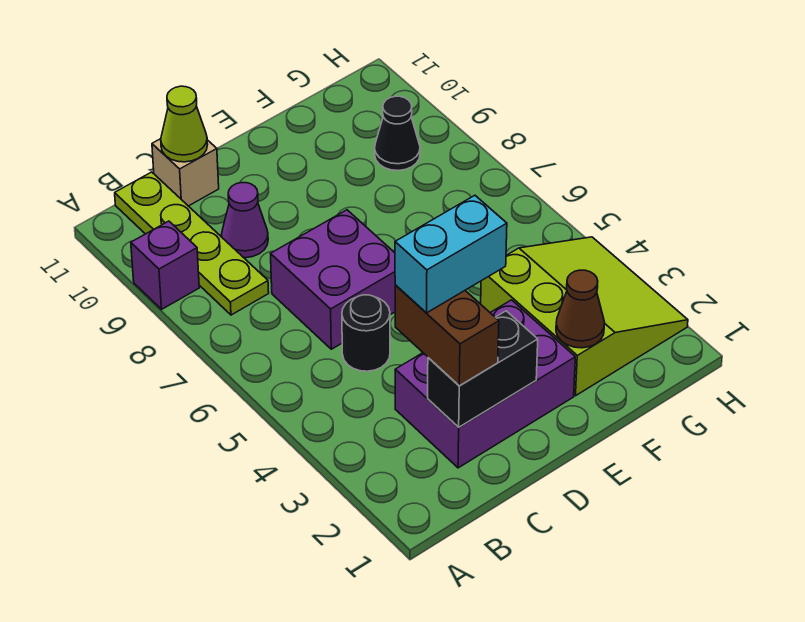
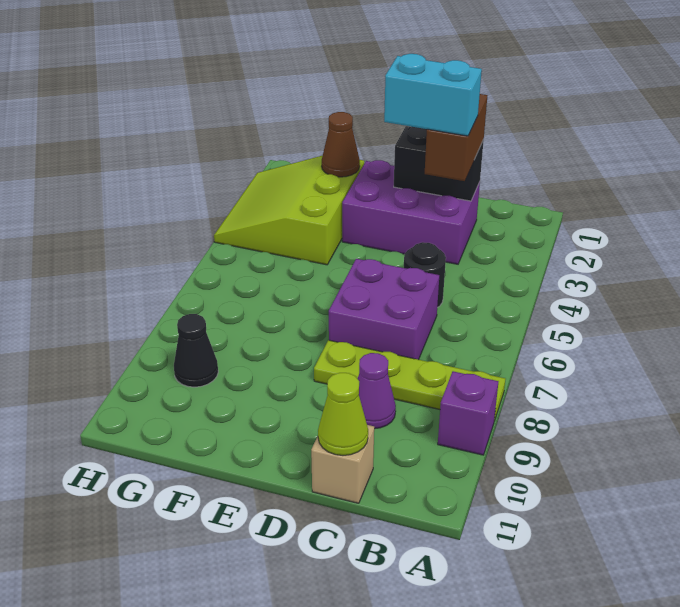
lime plate B8:B11 level 1 -> lime plate A8:D8 level 1

